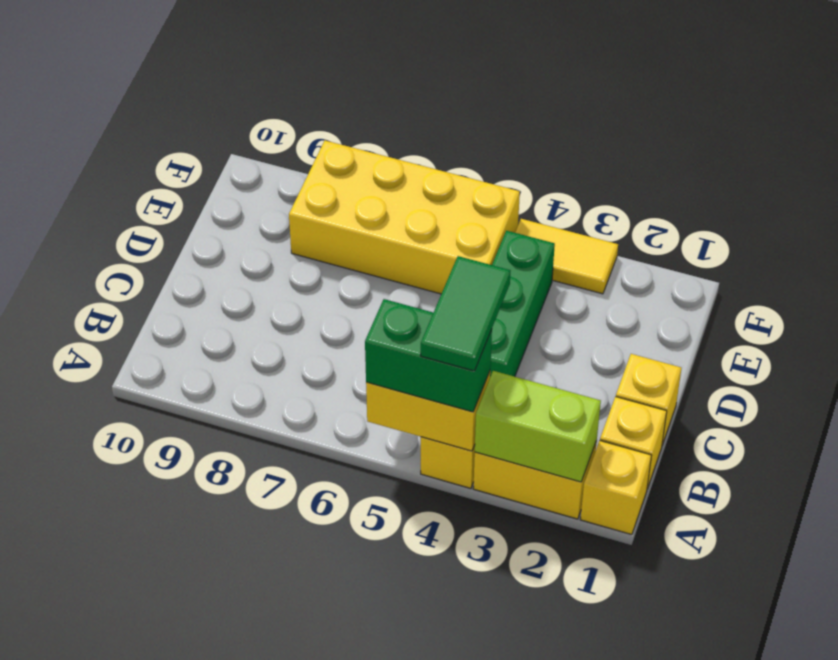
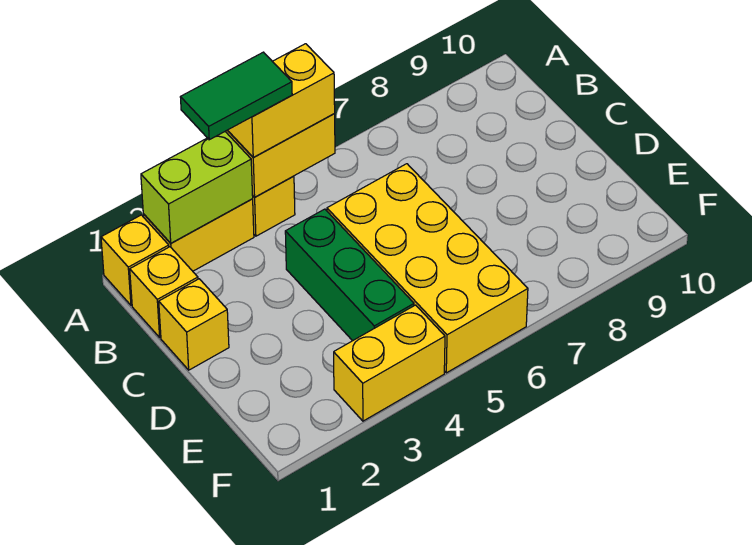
green brick A4:A5 level 3 -> yellow brick A4:A5 level 3
green tile A4:B4 level 4 -> green tile A3:A4 level 4
yellow brick E5:F8 level 1 -> yellow brick C5:F6 level 1
yellow tile F3:F4 level 1 -> yellow brick F3:F4 level 1

